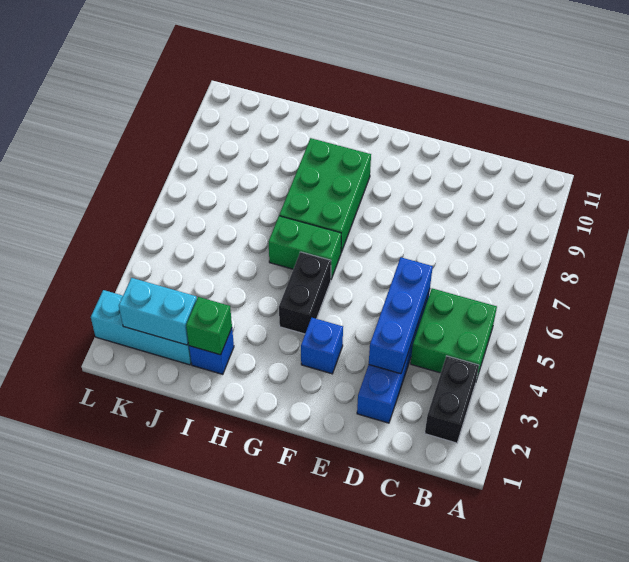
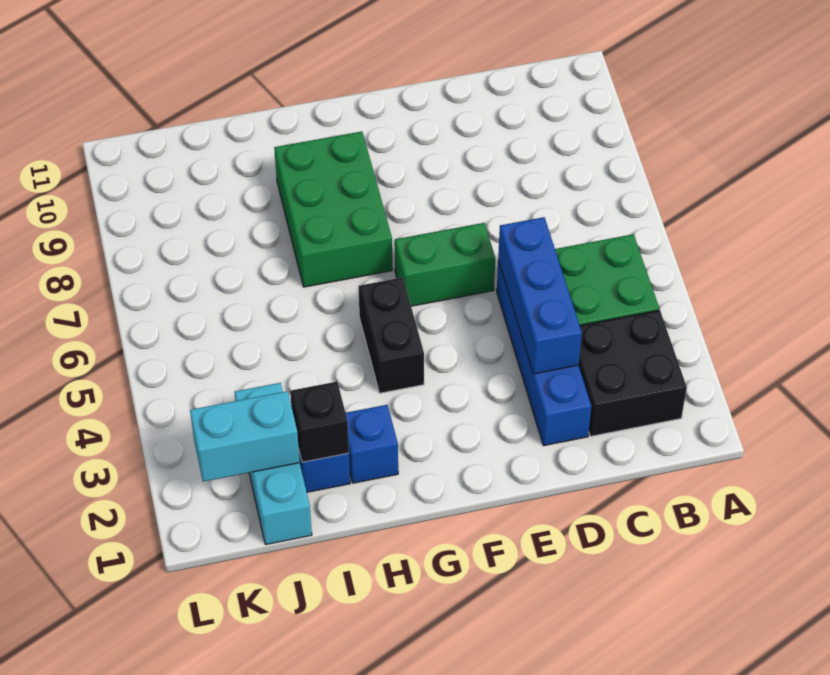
black brick B2:B3 level 1 -> black brick B2:C3 level 1
blue brick F3 level 1 -> blue brick H2 level 1
green brick G6:H6 level 1 -> green brick E6:F6 level 1
green brick I2 level 2 -> black brick I2 level 2
cyan brick J2:L2 level 1 -> cyan brick J1:J3 level 1

